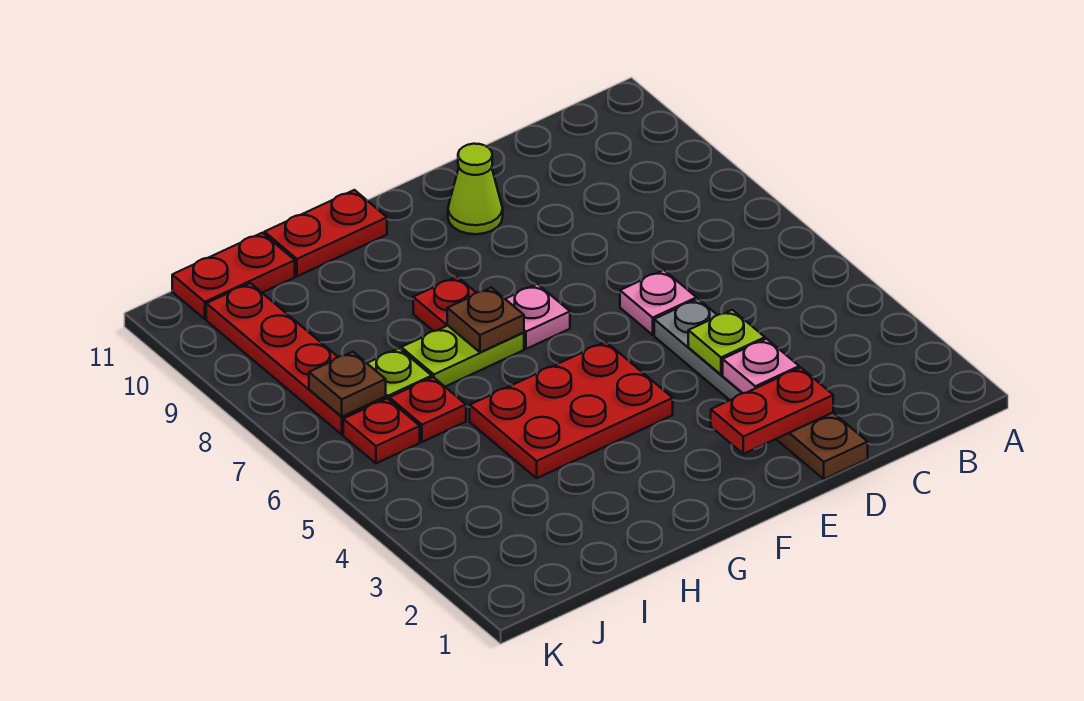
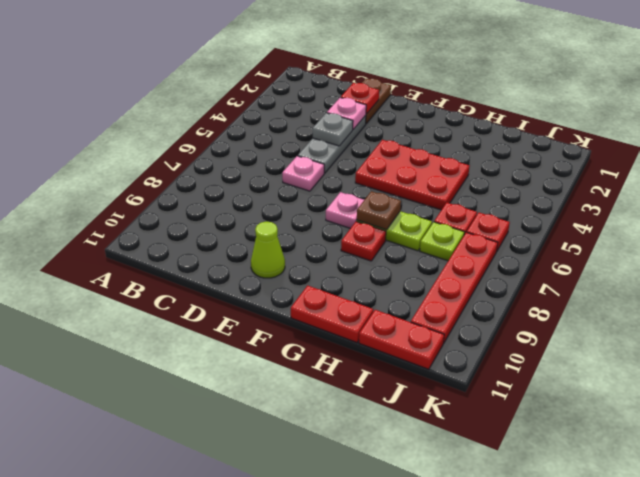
red plate D2:E2 level 2 -> red plate D2 level 2
lime plate D4 level 2 -> grey plate D4 level 2
brown plate J7 level 2 -> none

